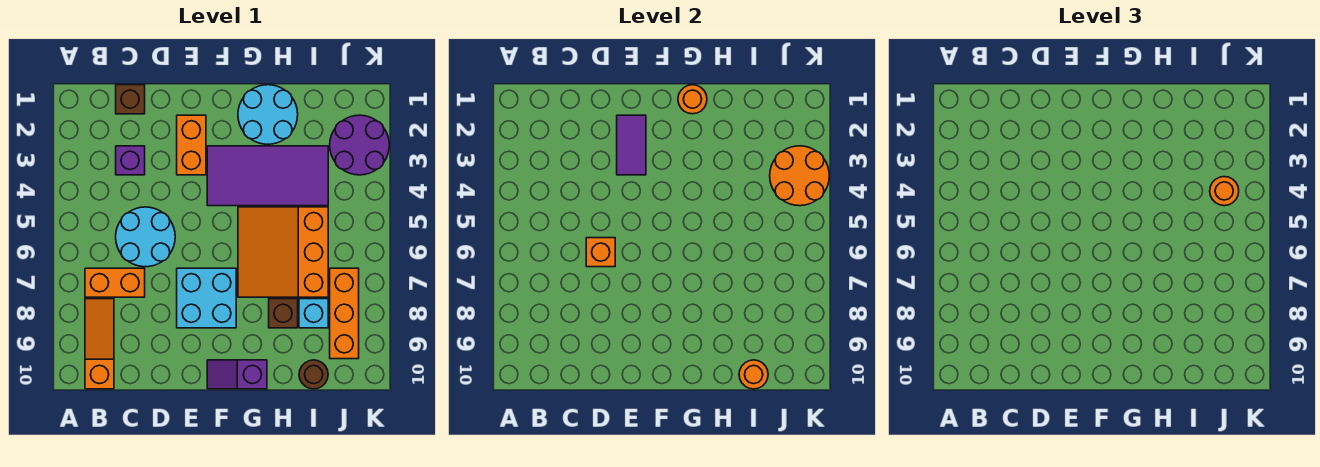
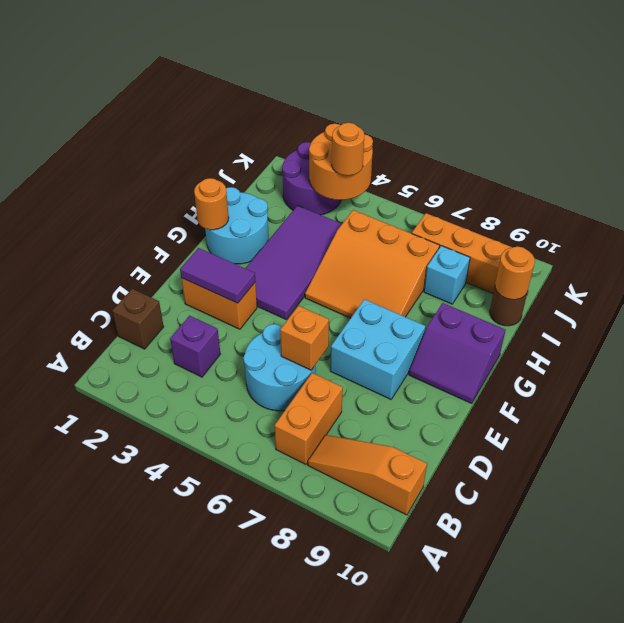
purple slope F10:G10 level 1 top G -> purple slope F9:G10 level 1 top G
brown brick H8 level 1 -> none

